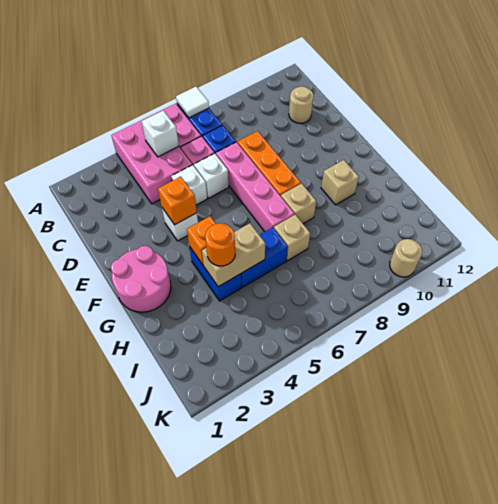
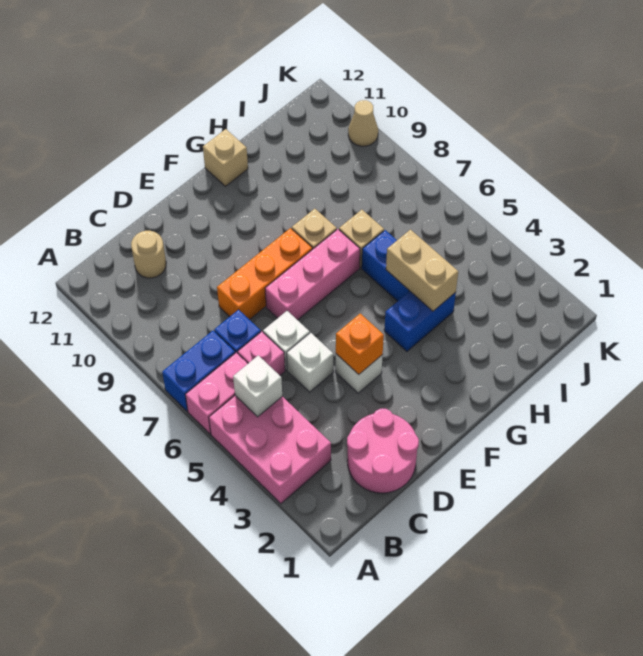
pink brick A4:C5 level 1 -> pink brick A3:B5 level 1
white tile A7 level 2 -> none
pink brick D7:G7 level 1 -> pink brick E7:G7 level 1
pink round brick F1:G2 level 1 -> pink round brick C1:D2 level 1
orange brick G4 level 2 -> none
tan brick G10 level 1 -> tan brick G12 level 1
orange round brick H4 level 3 -> none
tan round brick K10 level 1 -> tan cone K10 level 1

